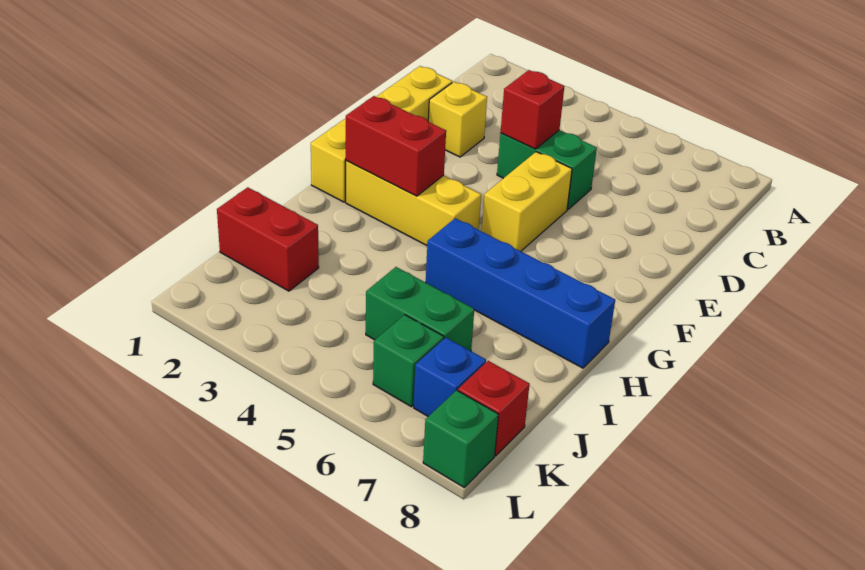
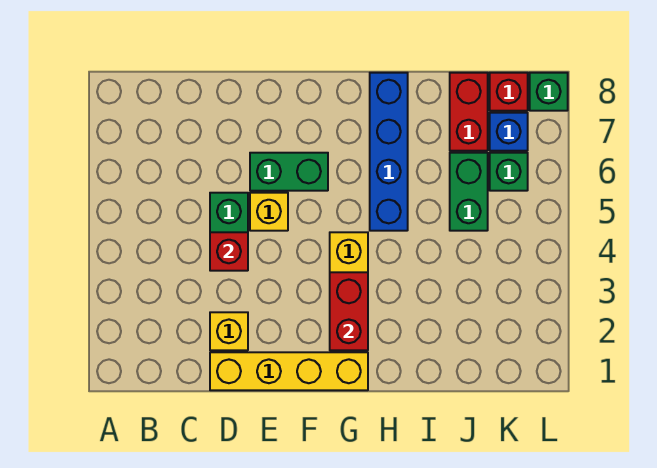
yellow brick E5:F5 level 1 -> yellow brick E5 level 1
none -> green brick E6:F6 level 1
red brick J1:J2 level 1 -> red brick J7:J8 level 1

